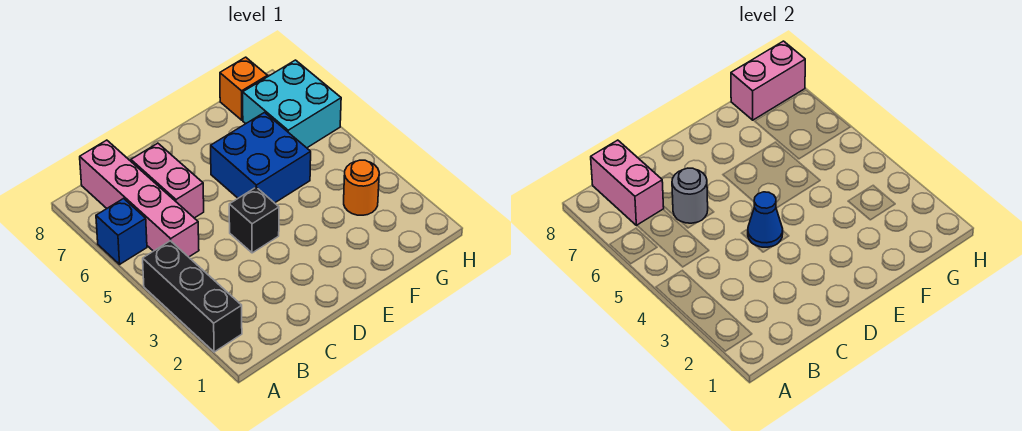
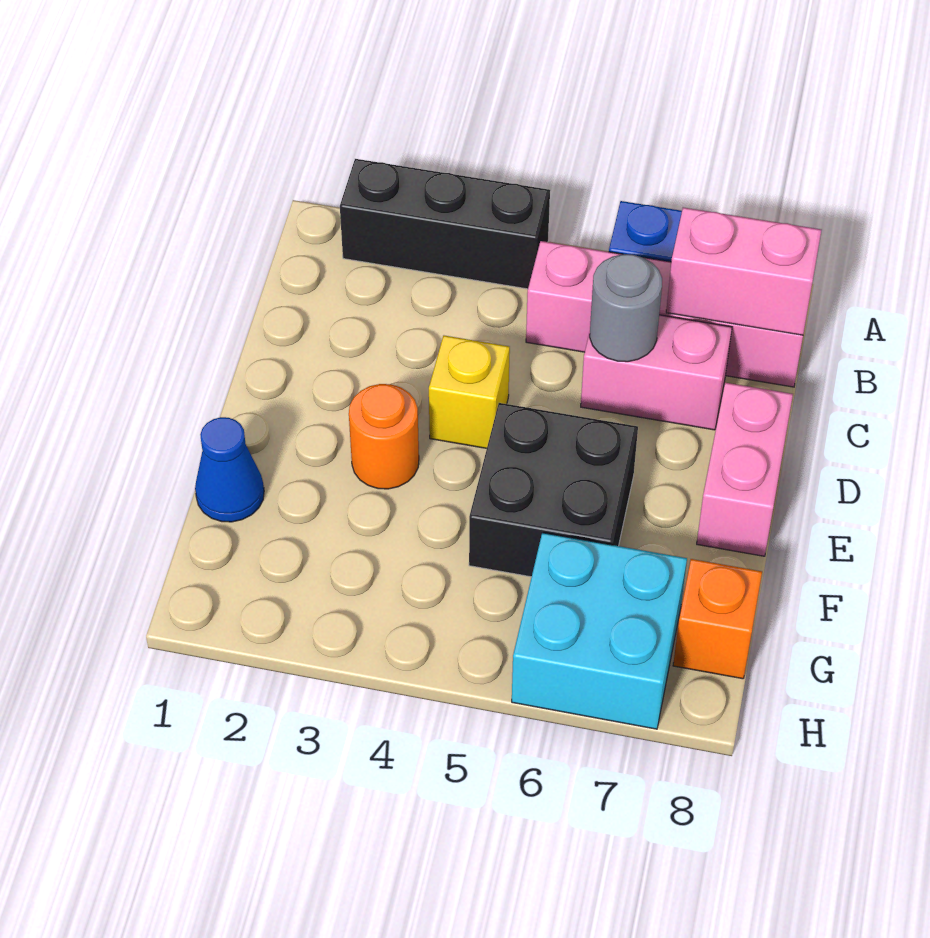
black brick D4 level 1 -> yellow brick D4 level 1
blue cone D4 level 2 -> blue cone F1 level 1
blue brick E5:F6 level 1 -> black brick E5:F6 level 1
orange round brick G3 level 1 -> orange round brick E3 level 1
pink brick G8:H8 level 2 -> pink brick D8:E8 level 1

